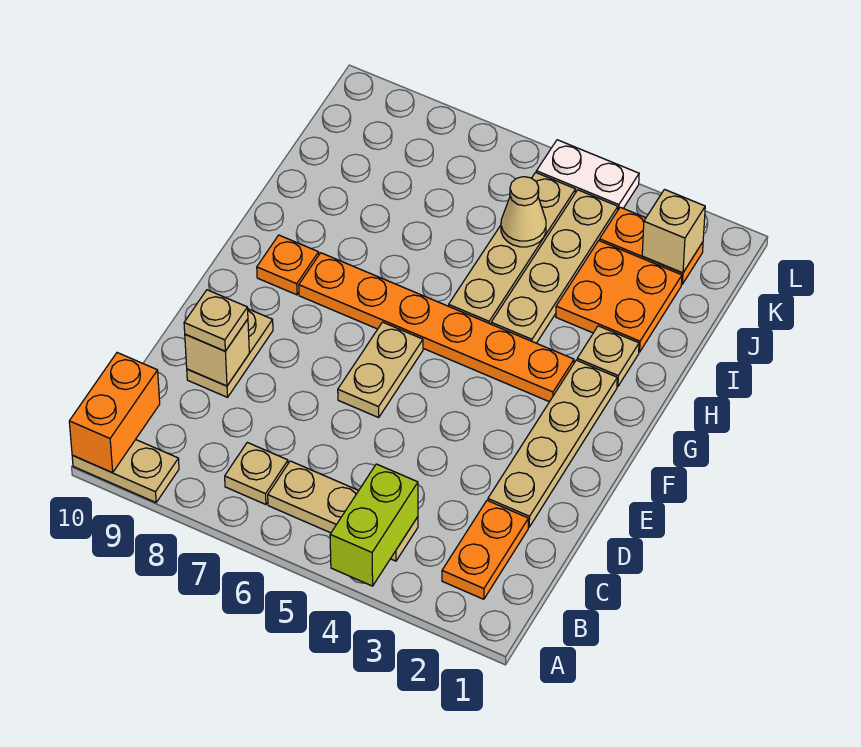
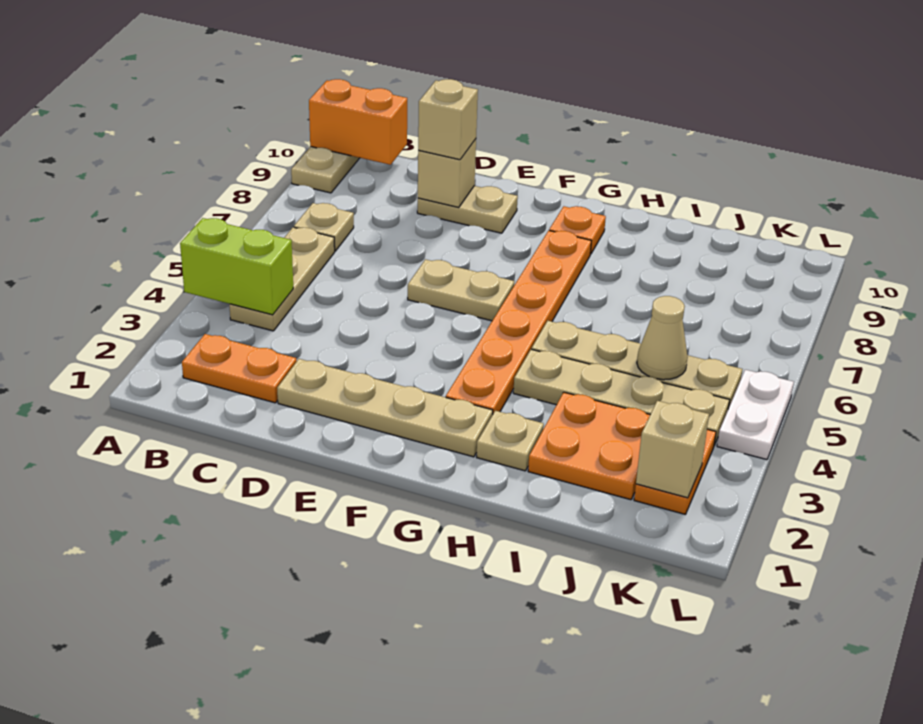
tan plate D9 level 3 -> tan brick D9 level 3

